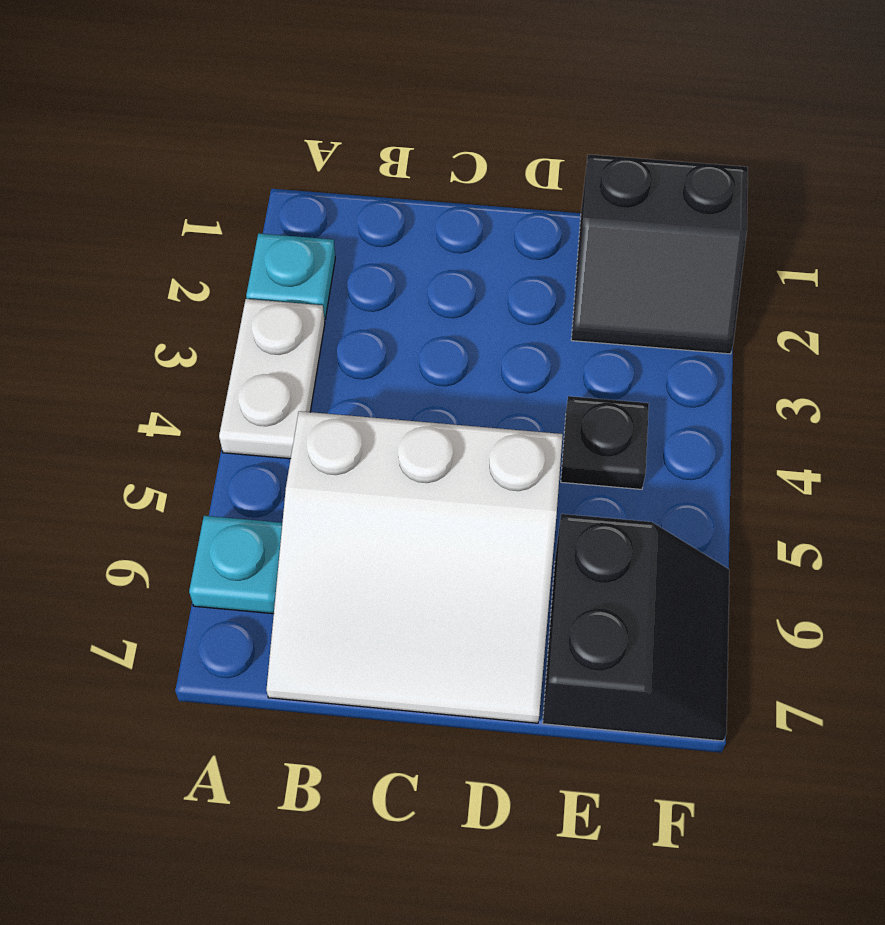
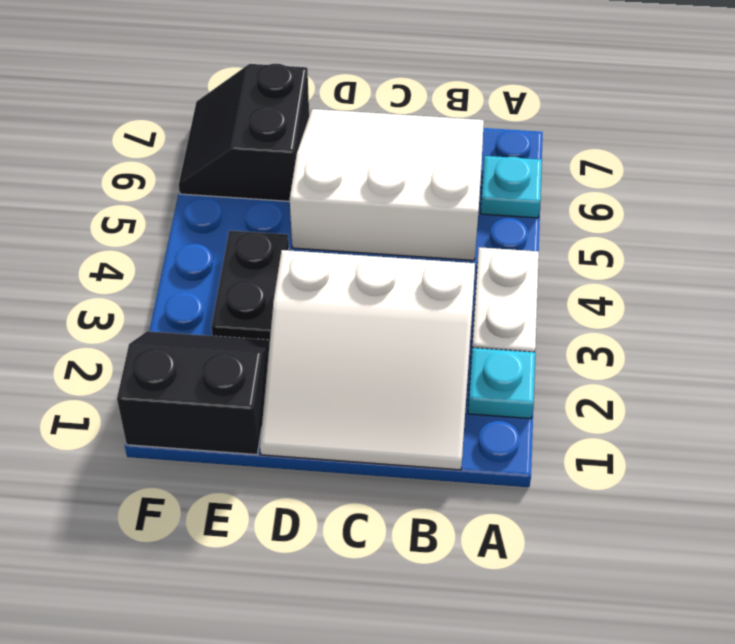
none -> white slope B1:D3 level 1 top 3
black plate E4 level 1 -> black plate E3:E4 level 1

